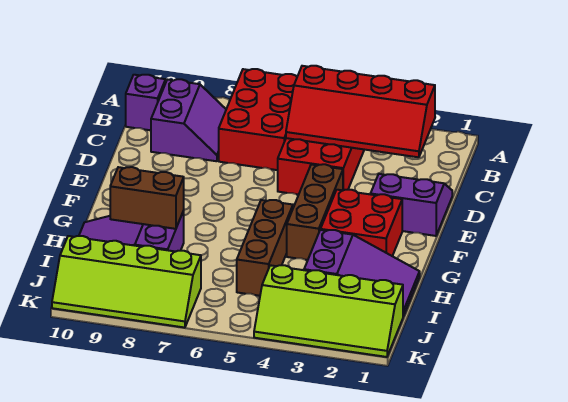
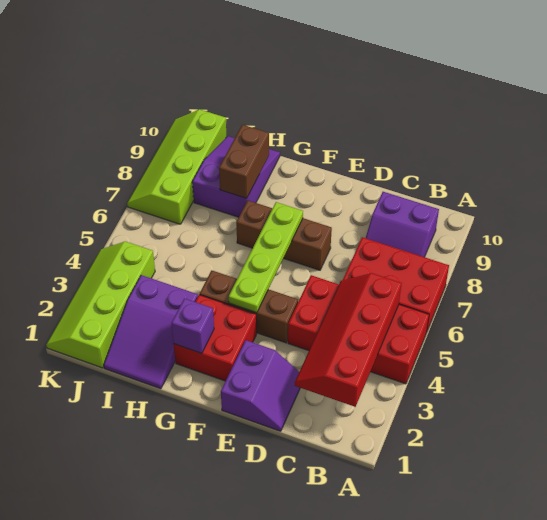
purple brick B10 level 1 -> purple brick G2 level 2
none -> lime plate F4:F7 level 2
brown brick G5:I5 level 1 -> brown brick E7:G7 level 1

